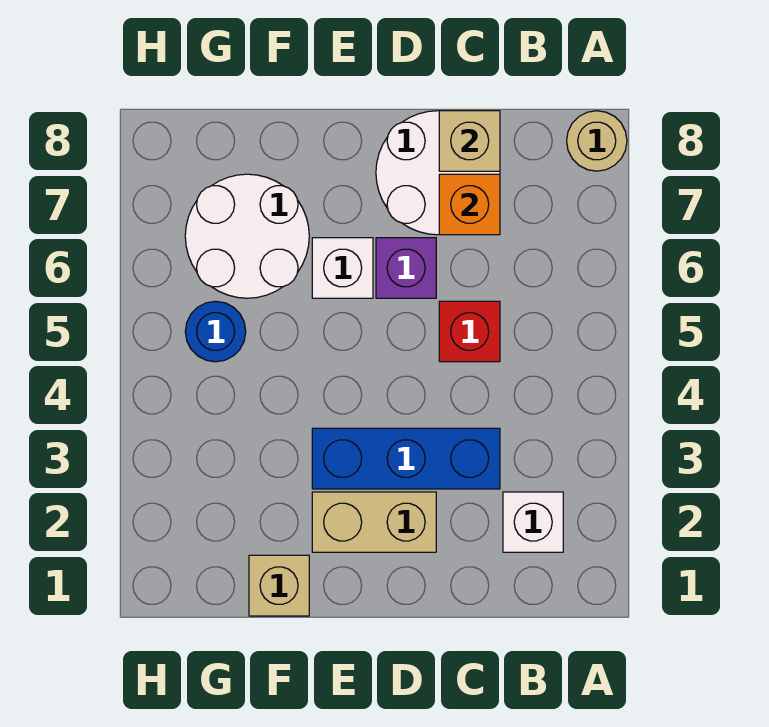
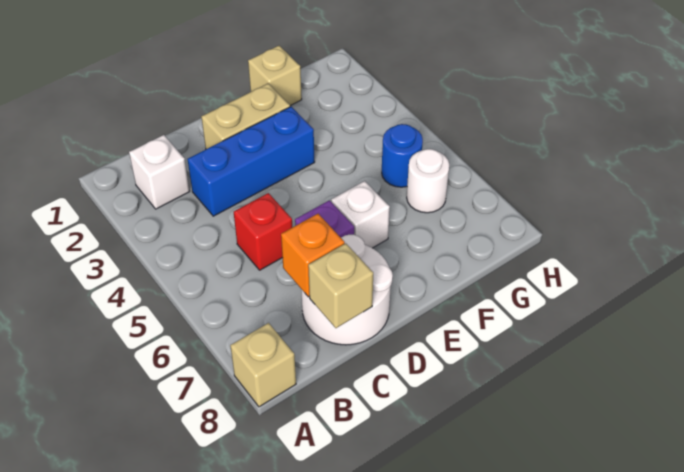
tan round brick A8 level 1 -> tan brick A8 level 1
white round brick F6:G7 level 1 -> white round brick G6 level 1

